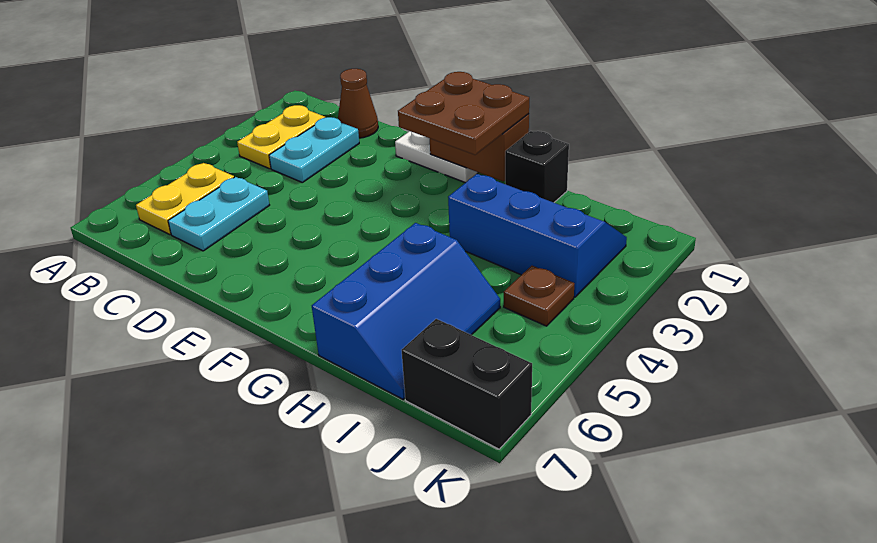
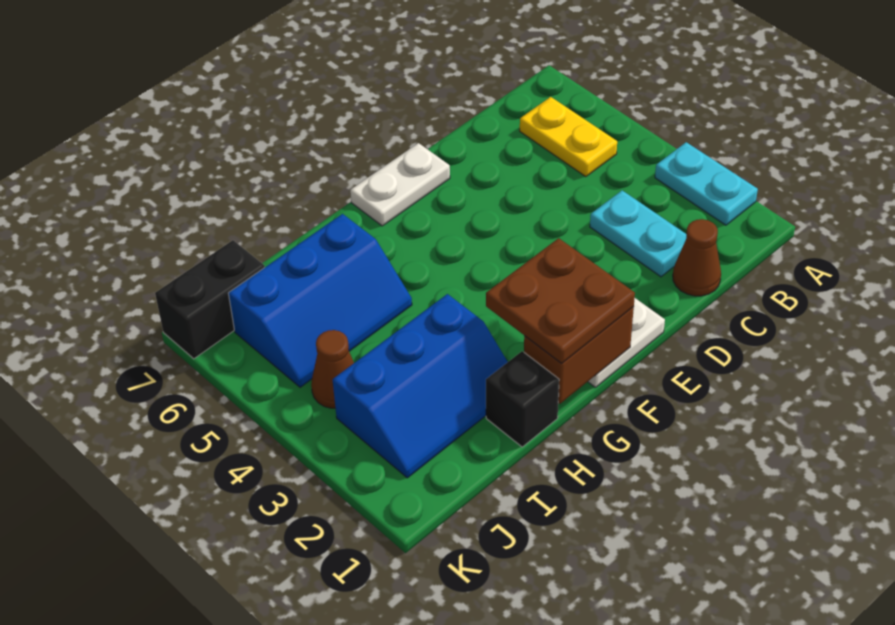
yellow plate B2:B3 level 1 -> none
cyan plate C5:C6 level 1 -> cyan plate A2:A3 level 1
none -> white plate E7:F7 level 1
blue slope H5:I7 level 1 top H -> blue slope H5:J6 level 1 top 6
brown plate J4 level 1 -> brown cone J4 level 1

